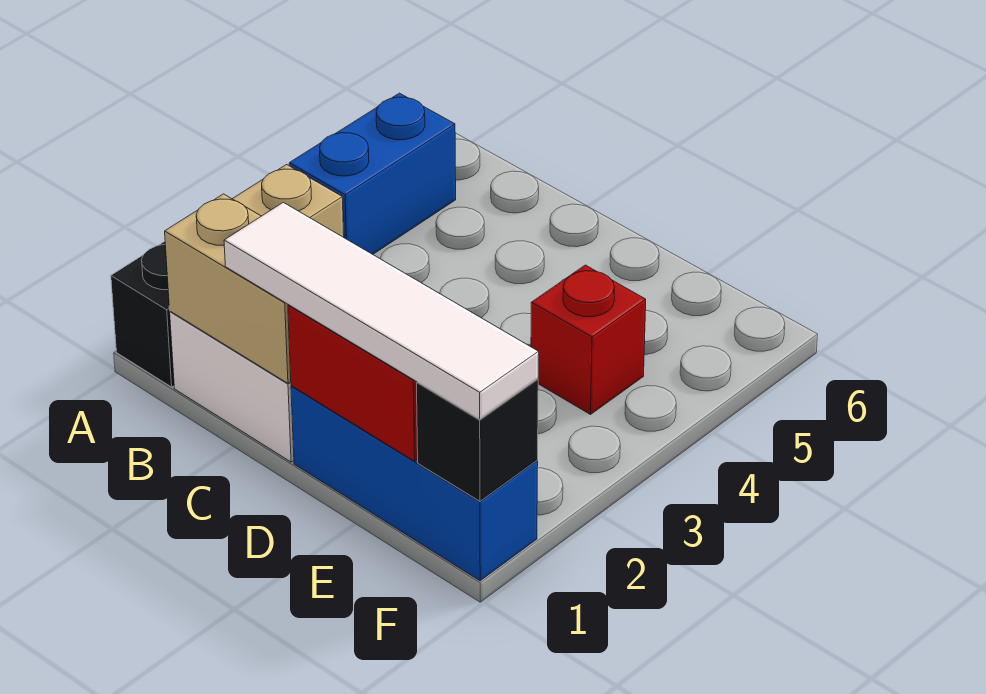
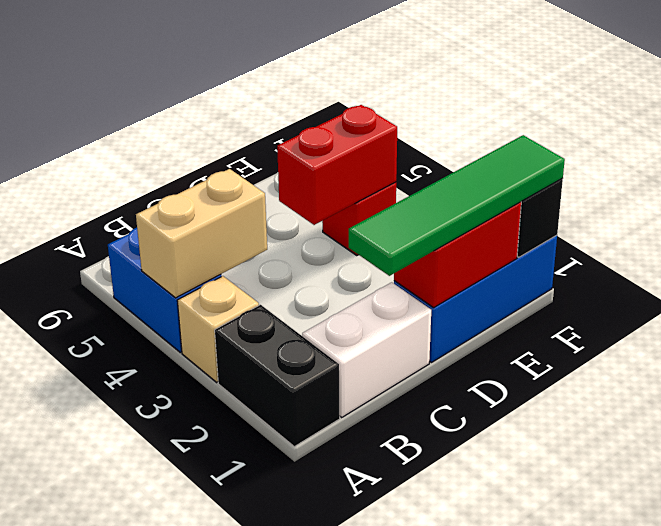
tan brick B1:C1 level 2 -> tan brick A4:B4 level 2
white tile C1:F1 level 3 -> green tile C1:F1 level 3
none -> red brick D4:E4 level 2

